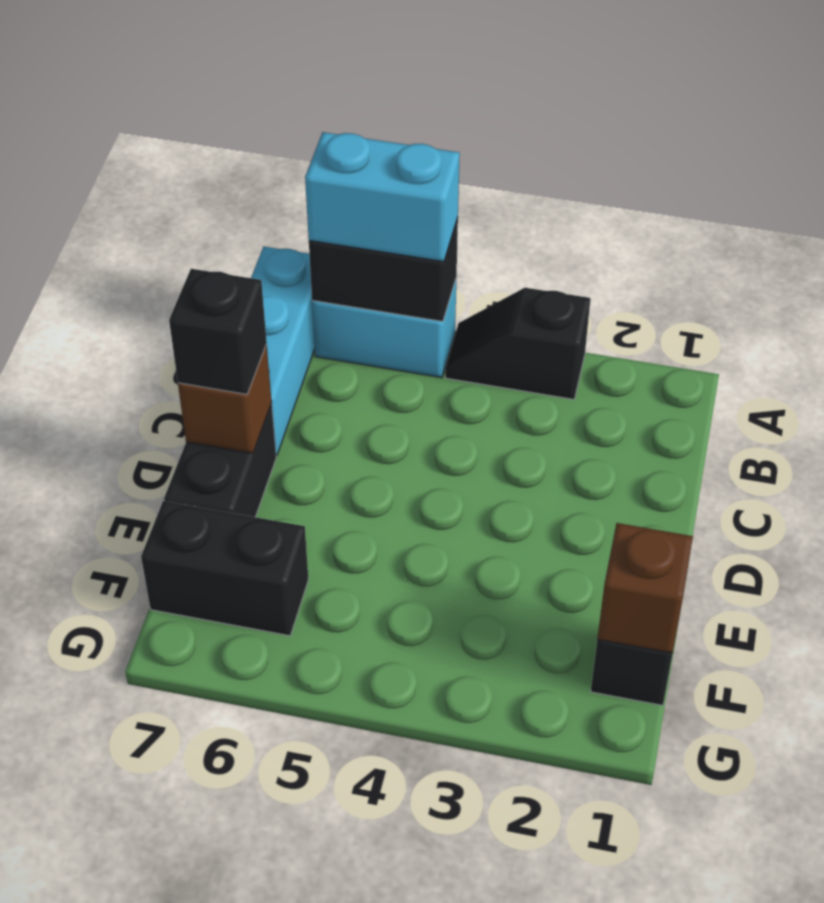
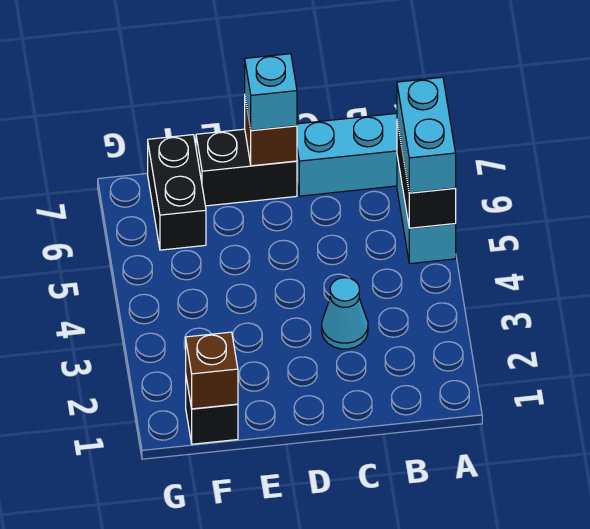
black slope A3:A4 level 1 top 3 -> none
none -> cyan cone C3 level 1
black brick D7 level 3 -> cyan brick D7 level 3

